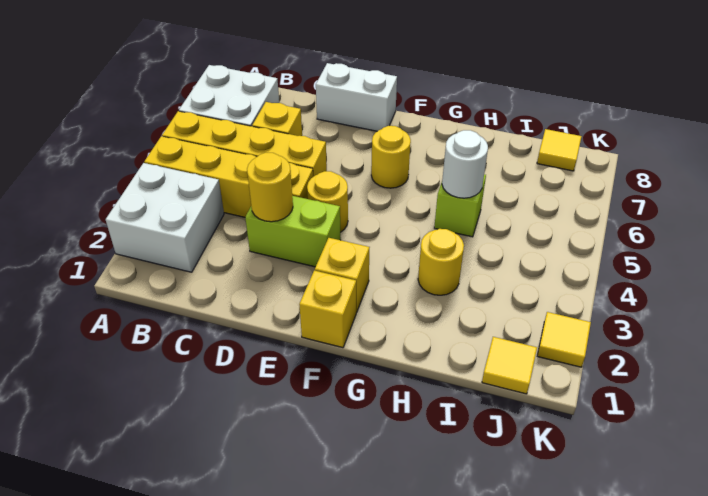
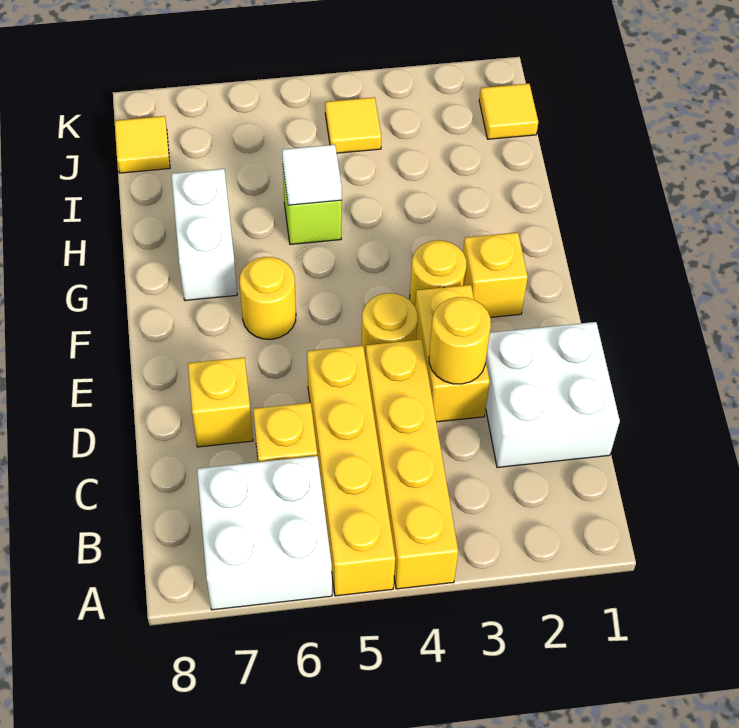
white brick A2:B3 level 1 -> white brick C1:D2 level 1
lime brick D3:E3 level 1 -> yellow brick D3:E3 level 1
white brick D8:E8 level 1 -> white brick G7:H7 level 1
yellow brick F1 level 1 -> yellow brick D7 level 1
yellow round brick H3 level 1 -> yellow round brick F3 level 1
white round brick H5 level 2 -> white tile H5 level 2
yellow tile K2 level 1 -> yellow tile J4 level 1

